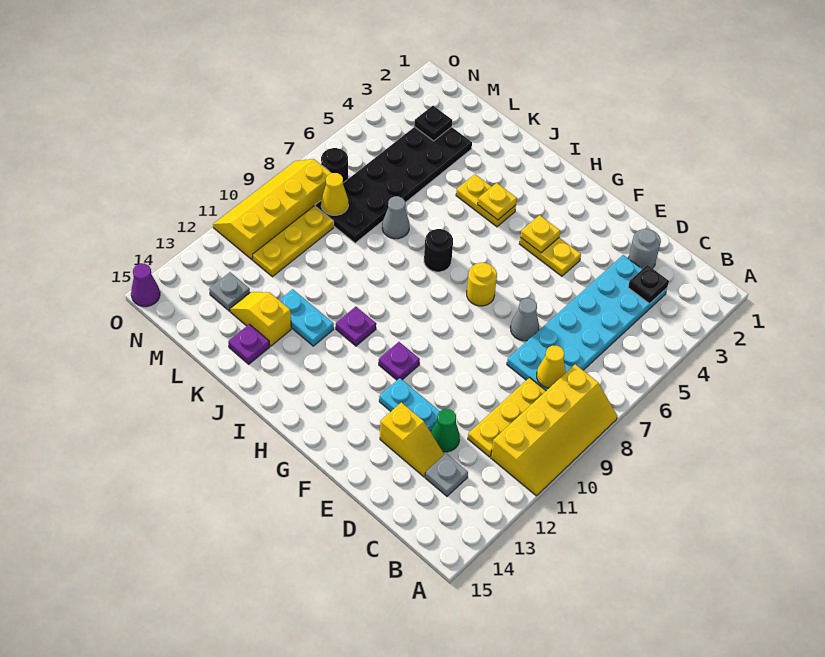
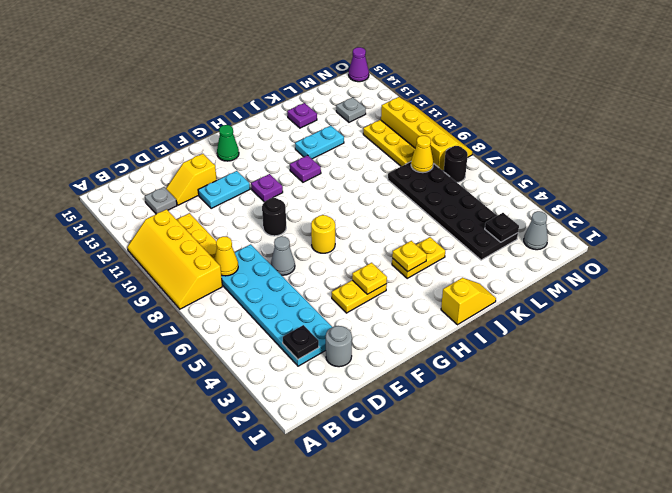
green cone D12 level 1 -> green cone G14 level 1
black round brick I7 level 1 -> black round brick F9 level 1
grey cone K7 level 1 -> grey cone N2 level 1
yellow slope K13:L13 level 1 top K -> yellow slope I1:J1 level 1 top I

